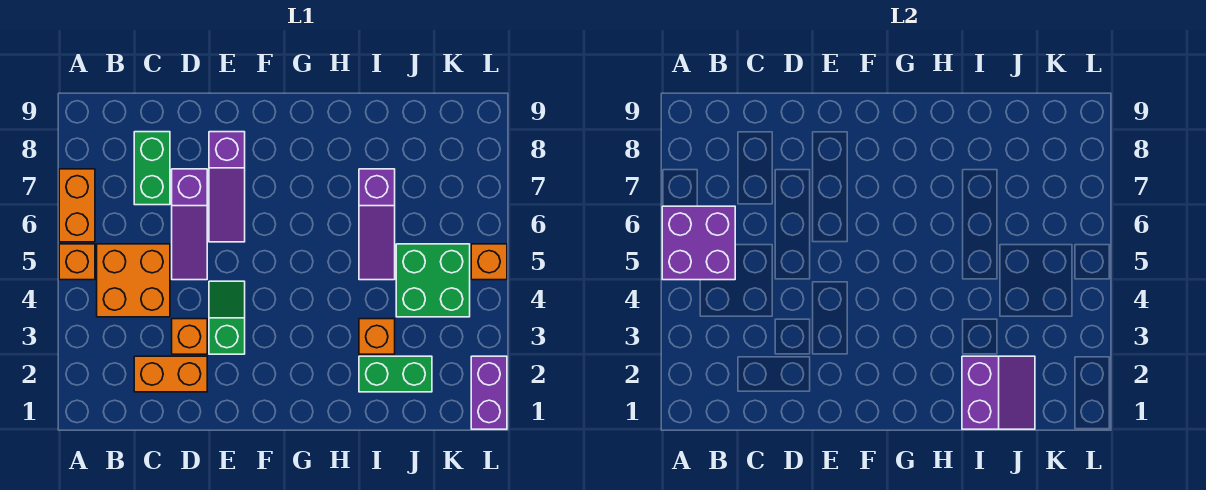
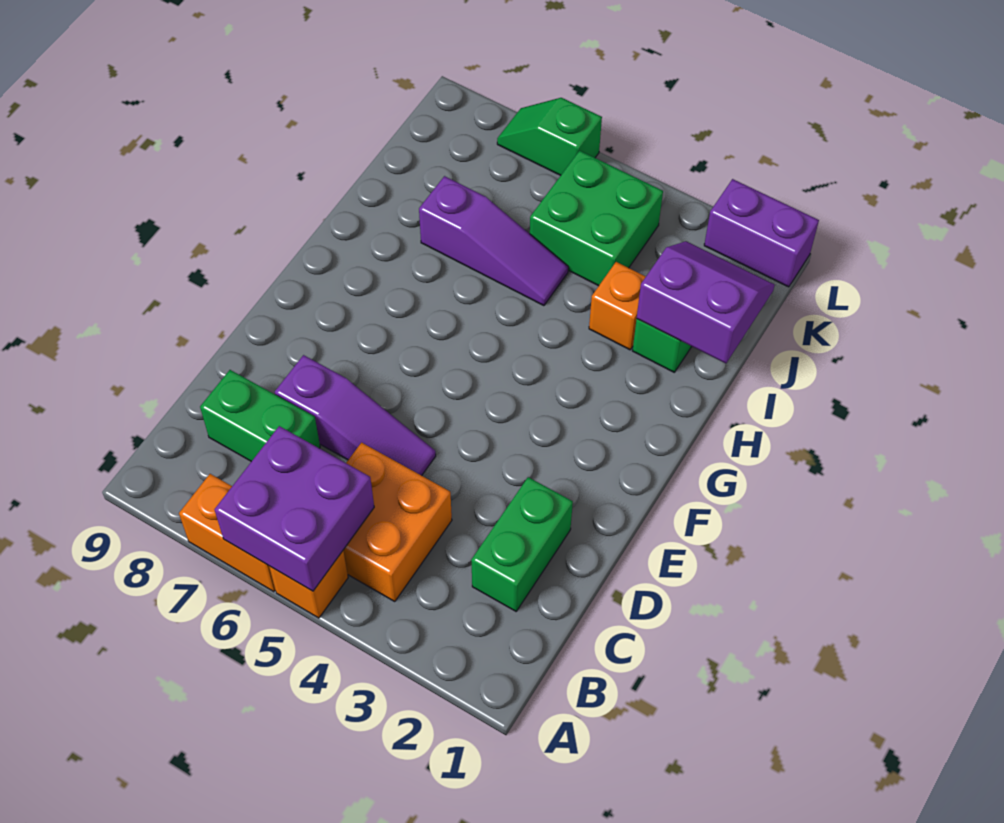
orange brick C2:D2 level 1 -> green brick C2:D2 level 1
orange brick D3 level 1 -> none
green slope E3:E4 level 1 top 3 -> green slope L6:L7 level 1 top 6
purple slope E6:E8 level 1 top 8 -> none
orange brick L5 level 1 -> none

